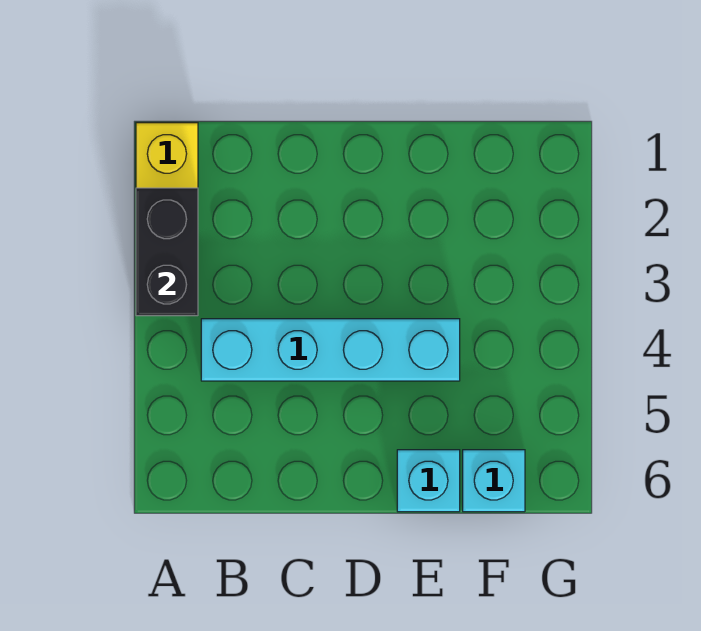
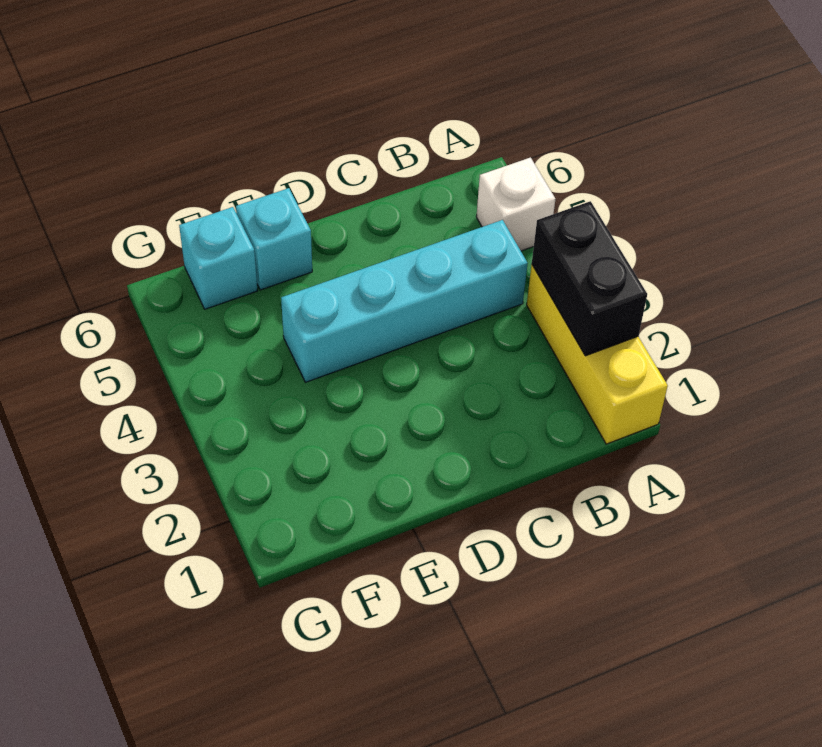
none -> white brick A5 level 1

